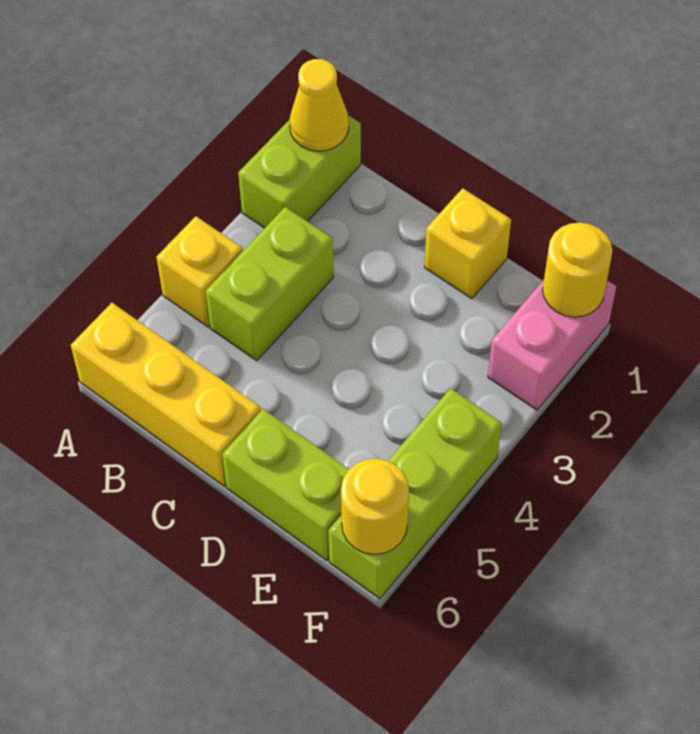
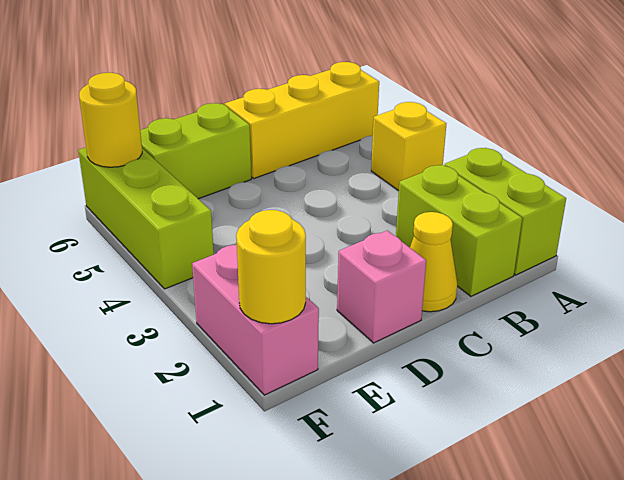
yellow cone A1 level 2 -> yellow cone C1 level 1
lime brick B3:B4 level 1 -> lime brick B1:B2 level 1
yellow brick D1 level 1 -> pink brick D1 level 1

